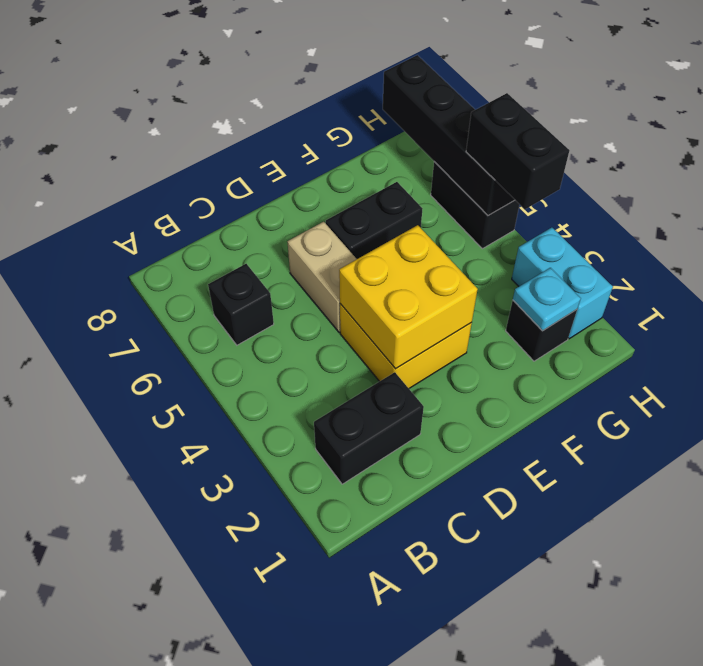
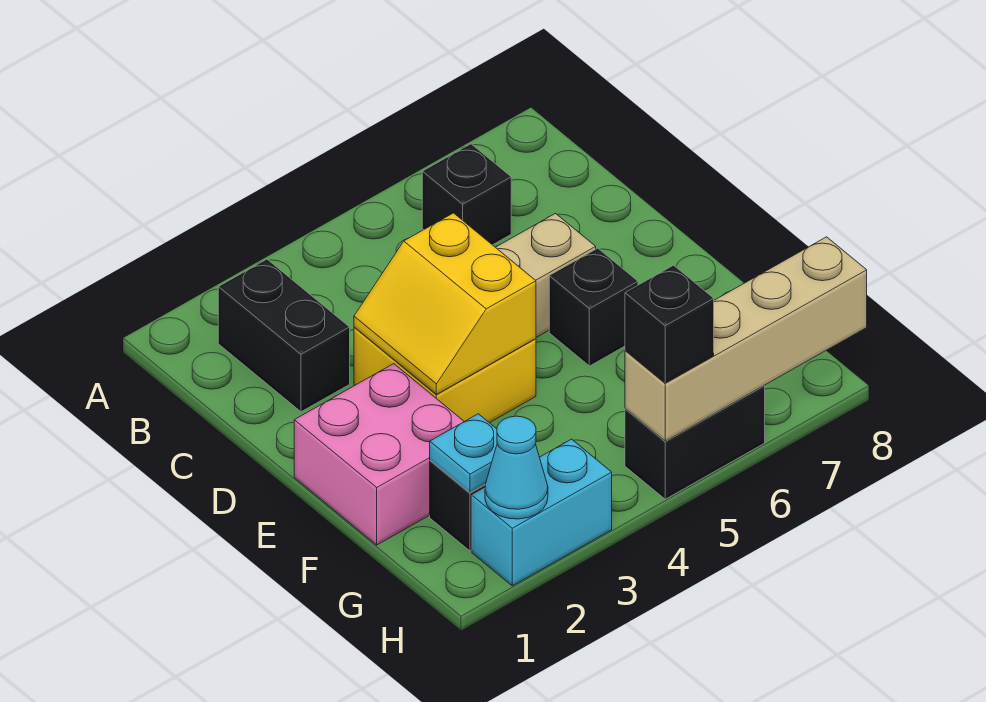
yellow brick D3:E4 level 2 -> yellow slope D3:E4 level 2 top 4
none -> pink brick E1:F2 level 1
black brick E6:F6 level 1 -> black brick E6 level 1
none -> cyan cone H2 level 2
black brick H4:H5 level 3 -> black brick H5 level 3
black brick H5:H8 level 2 -> tan brick H5:H8 level 2

